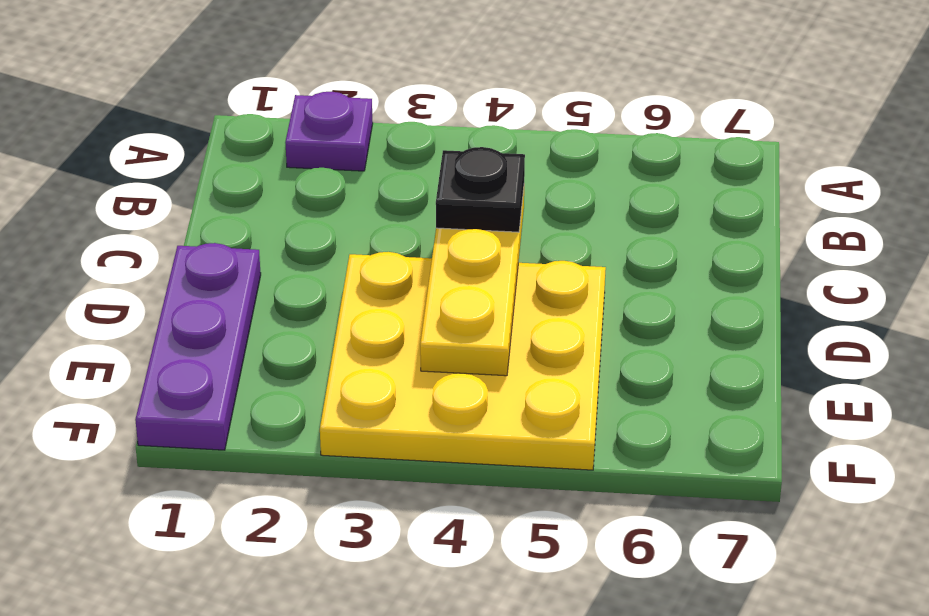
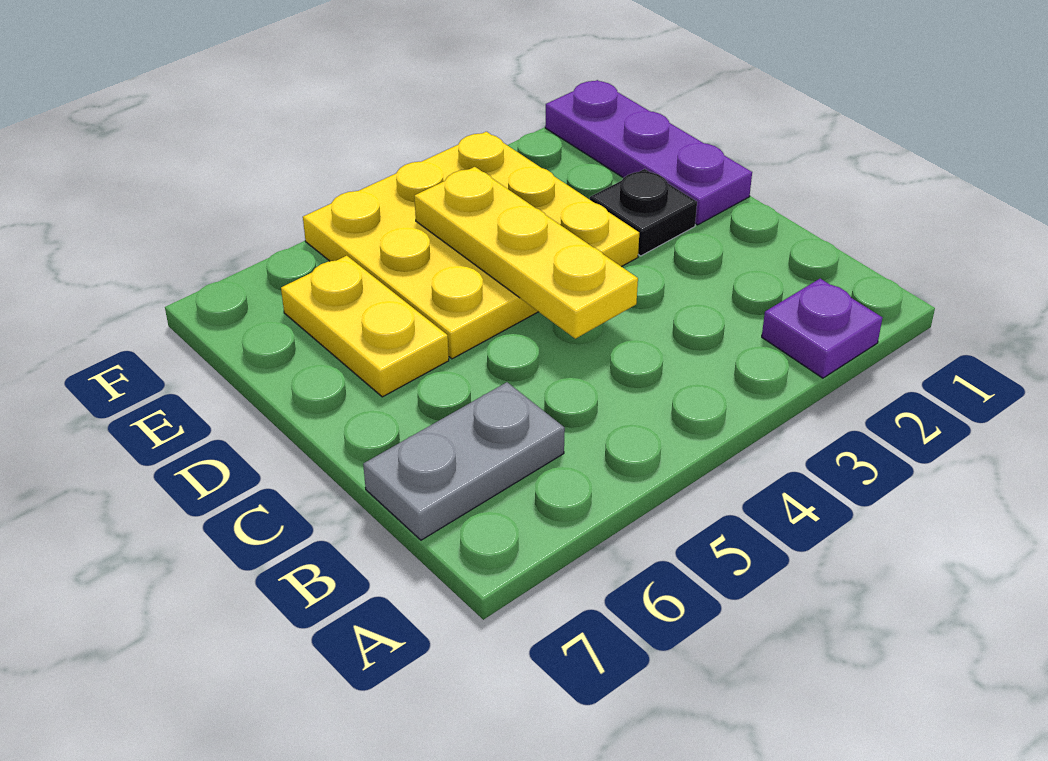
none -> grey plate B6:B7 level 1
black plate C4 level 3 -> black plate D2 level 1
none -> yellow plate D6:E6 level 1

